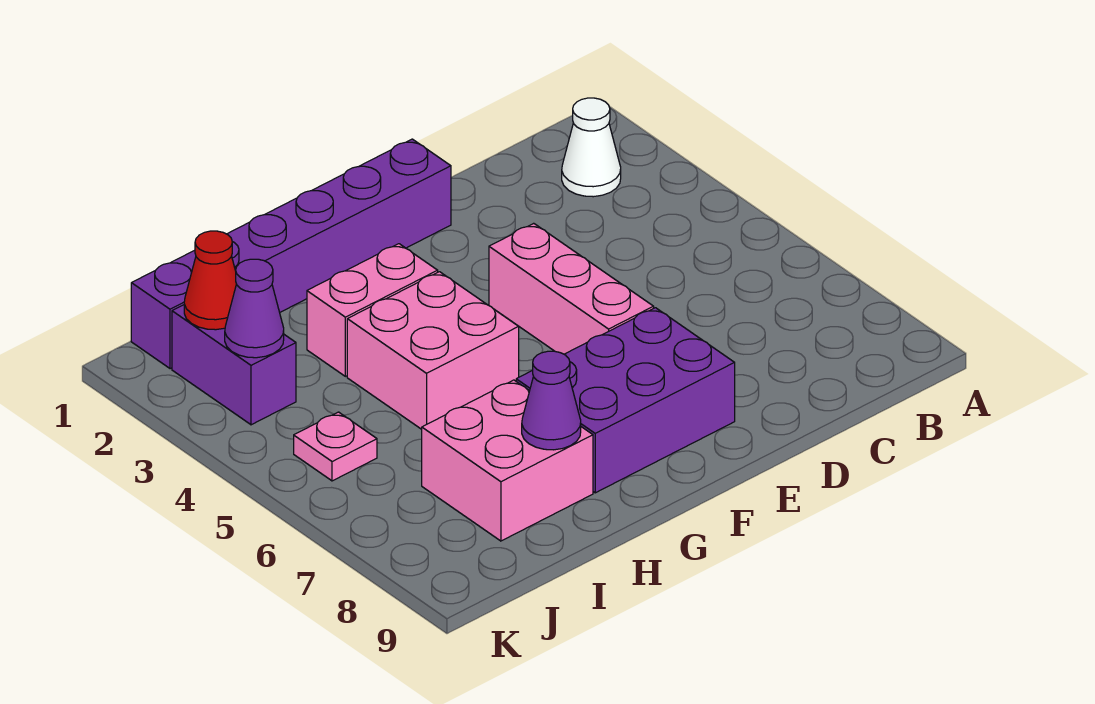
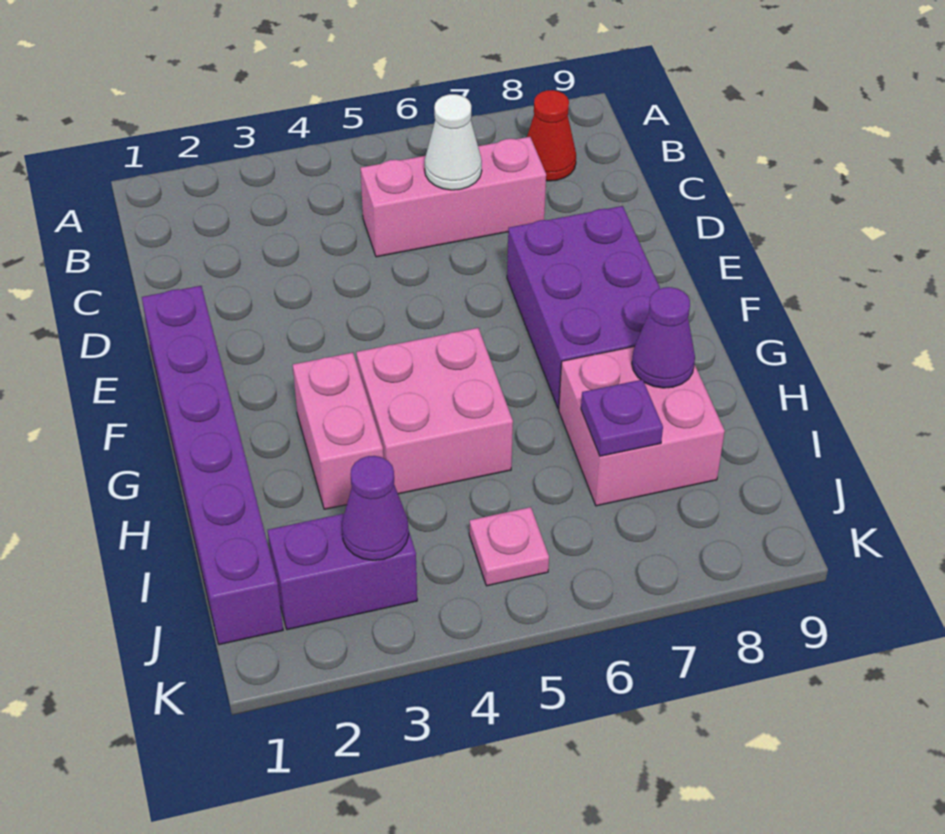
white cone B2 level 1 -> white cone C6 level 2
pink brick E4:E6 level 1 -> pink brick C5:C7 level 1
none -> purple plate I7 level 2
red cone J2 level 2 -> red cone B8 level 1

